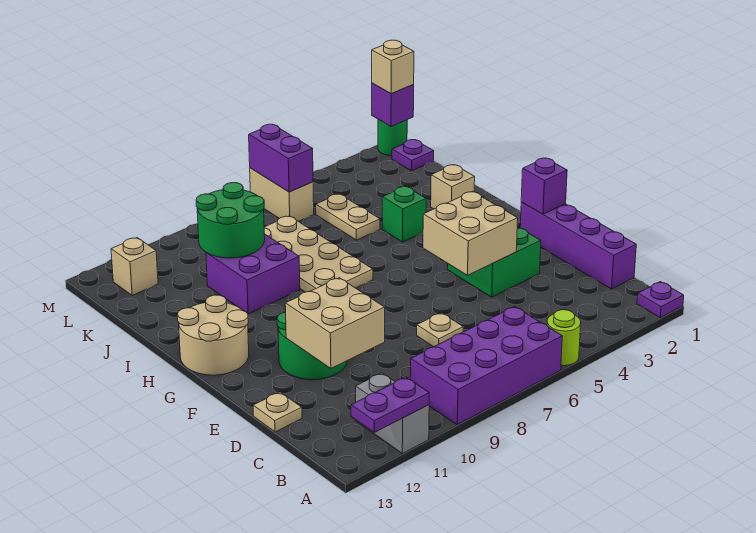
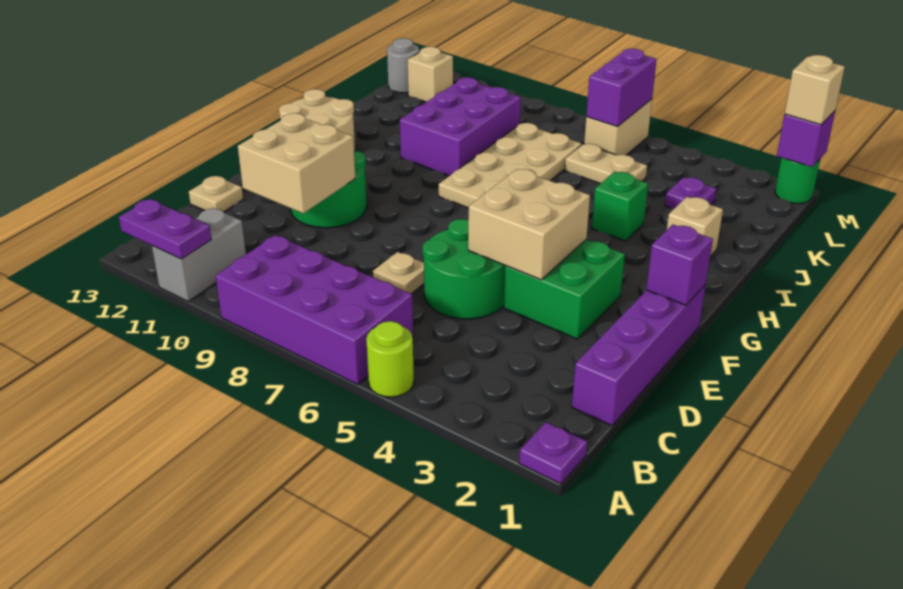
purple brick I9:J10 level 1 -> purple brick I9:K10 level 1
tan plate J5:K5 level 1 -> tan plate K5:K6 level 1
green round brick J9:K10 level 2 -> green round brick D5:E6 level 1
purple plate L1 level 1 -> purple plate K3 level 1
none -> grey round brick L13 level 1

